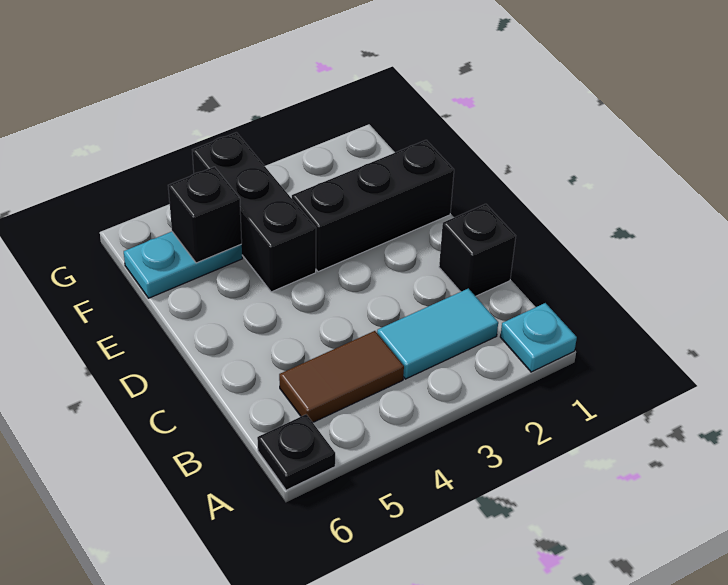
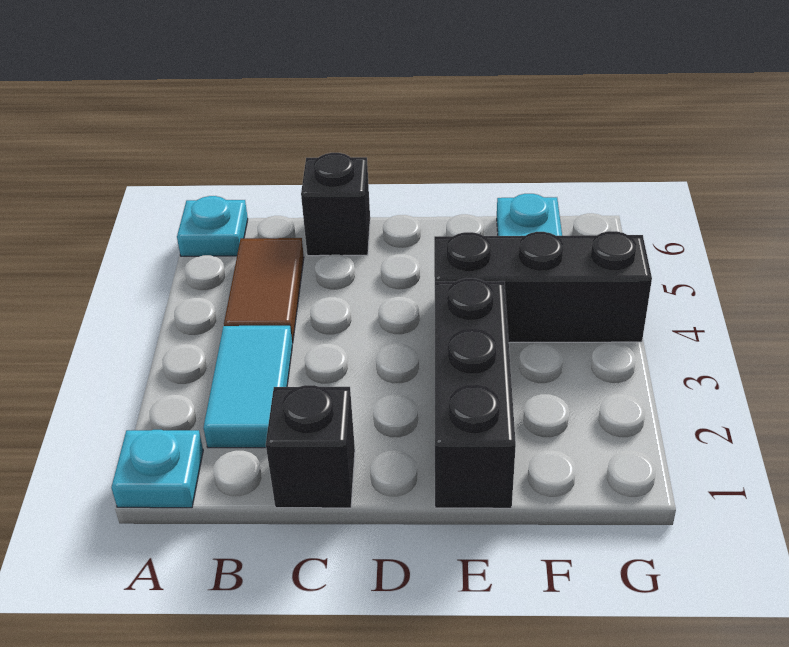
black plate A6 level 1 -> cyan plate A6 level 1
black brick F5 level 2 -> black brick C6 level 1

